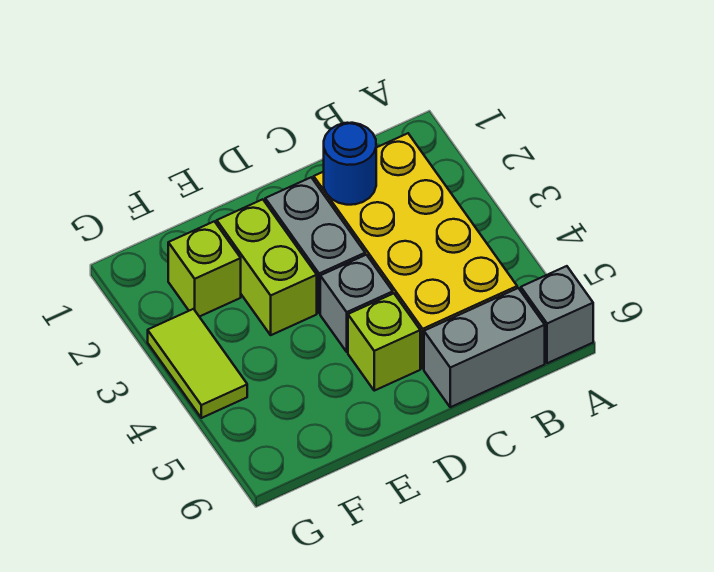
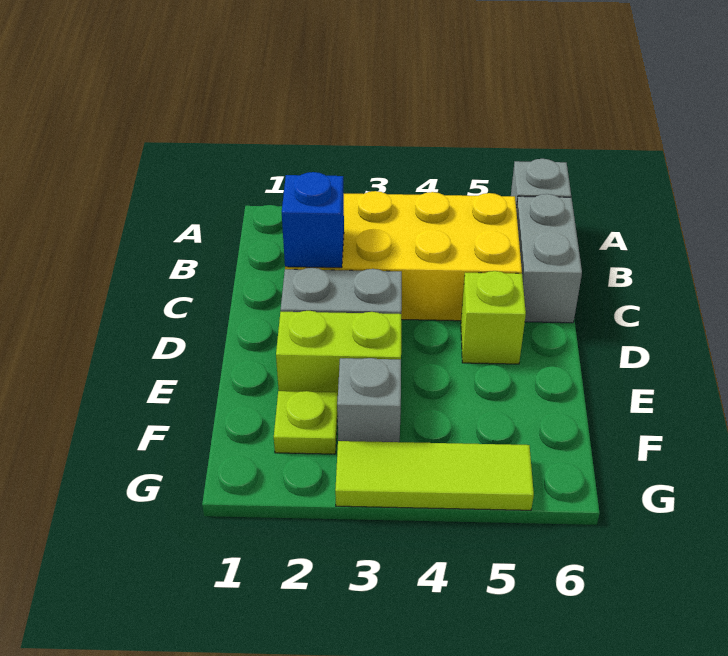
blue round brick C2 level 2 -> blue brick C2 level 2
grey brick D4 level 1 -> grey brick F3 level 1
lime brick F2 level 1 -> lime plate F2 level 1
lime tile G3:G4 level 1 -> lime tile G3:G5 level 1

